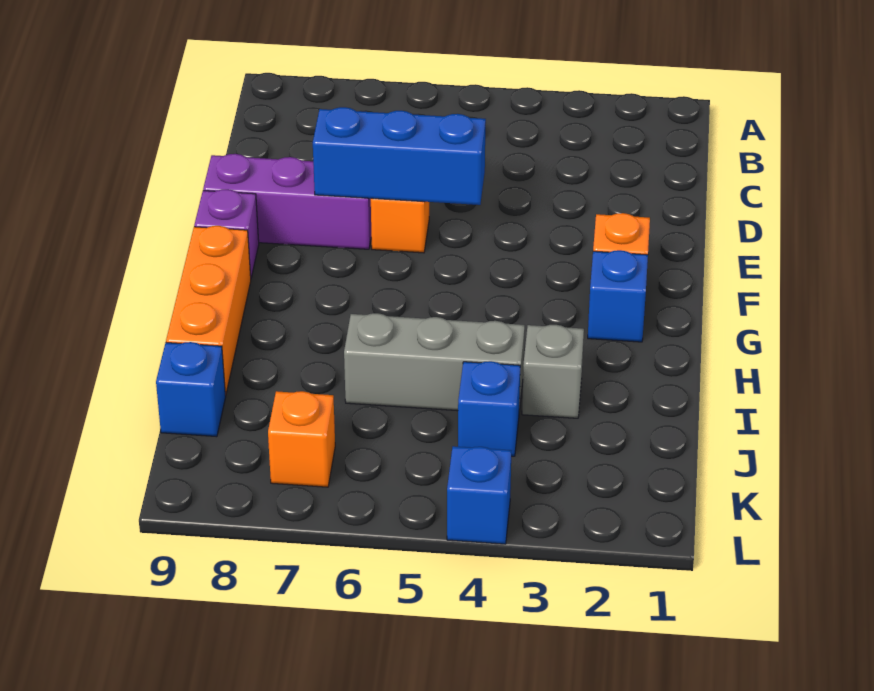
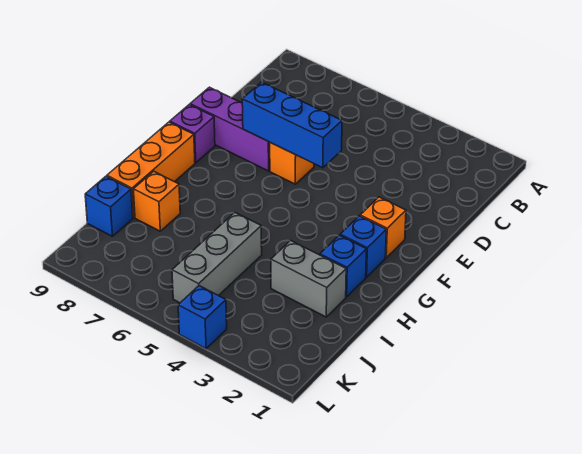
grey brick I3 level 1 -> grey brick I2:I3 level 1
grey brick I4:I6 level 1 -> grey brick I5:K5 level 1
blue brick J4 level 1 -> blue brick H2 level 1
orange brick K7 level 1 -> orange brick I8 level 1

